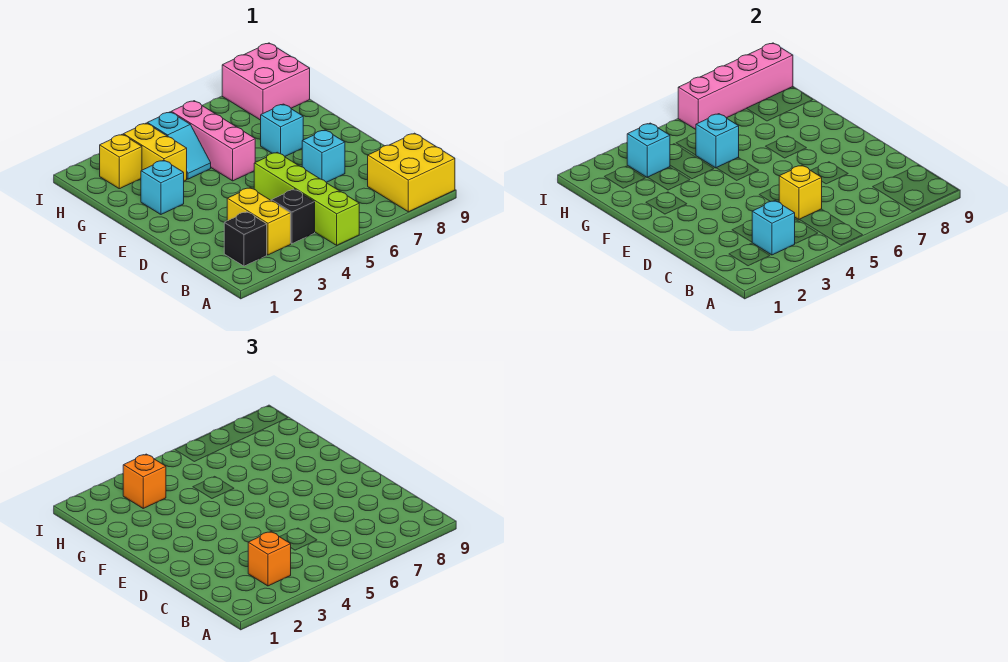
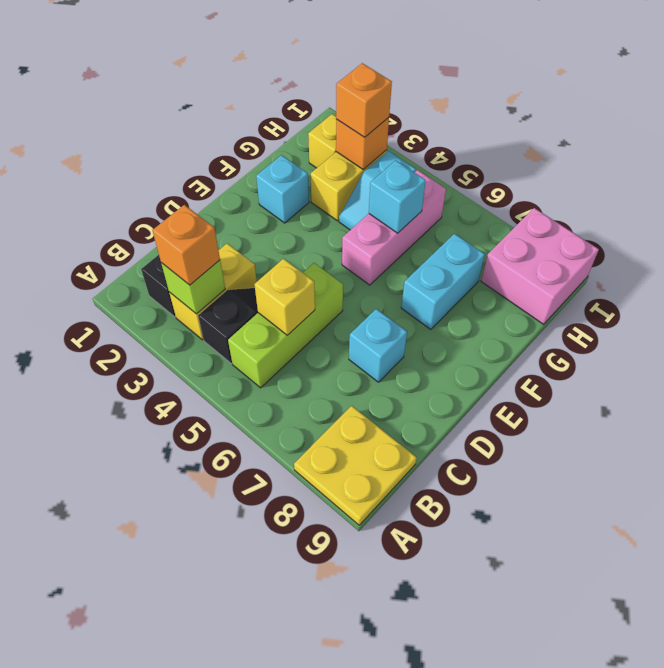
lime brick A5:D5 level 1 -> lime brick B5:D5 level 1
yellow brick A8:B9 level 1 -> yellow plate A8:B9 level 1
cyan brick B3 level 2 -> lime brick B3 level 2
cyan brick F7 level 1 -> cyan brick F7:G7 level 1
cyan brick H3 level 2 -> orange brick H3 level 2
pink brick I6:I9 level 2 -> none

